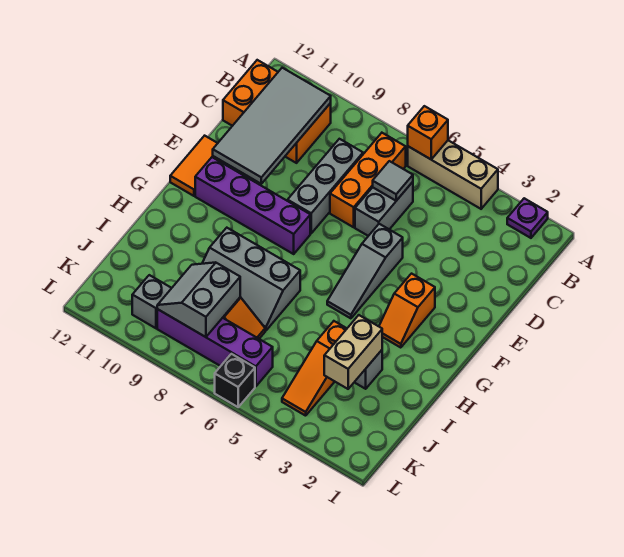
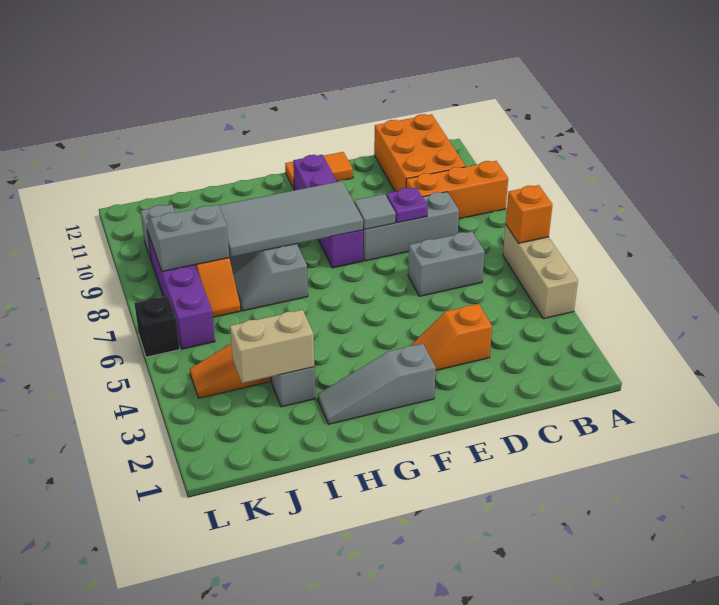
purple plate A2 level 1 -> purple plate D8 level 2
orange brick B7:D7 level 1 -> orange brick A9:C9 level 1
grey tile B10:E11 level 2 -> grey tile F8:I9 level 2
grey tile C6 level 2 -> grey tile E8 level 2
grey slope E5:G5 level 1 top E -> grey slope F2:H2 level 1 top F
orange slope F3:G3 level 1 top F -> orange slope D3:E3 level 1 top D

